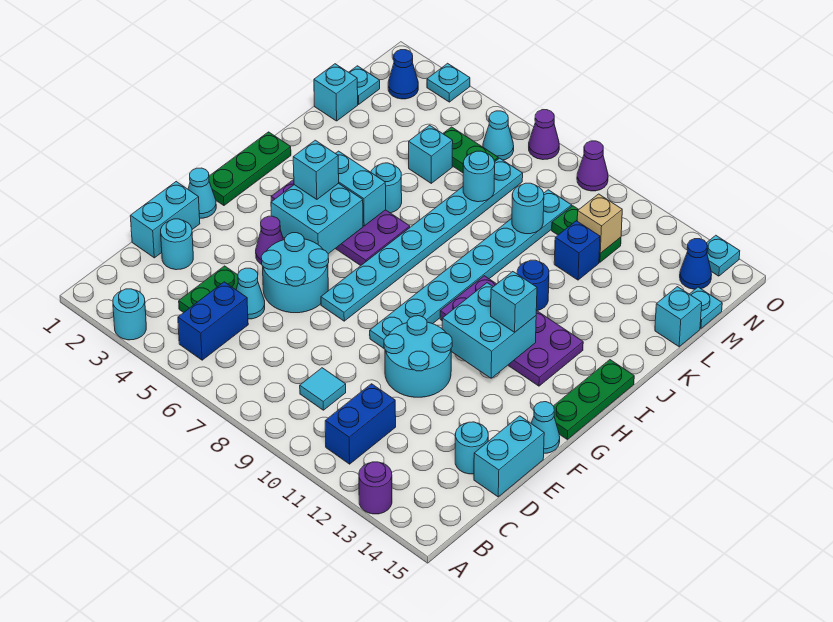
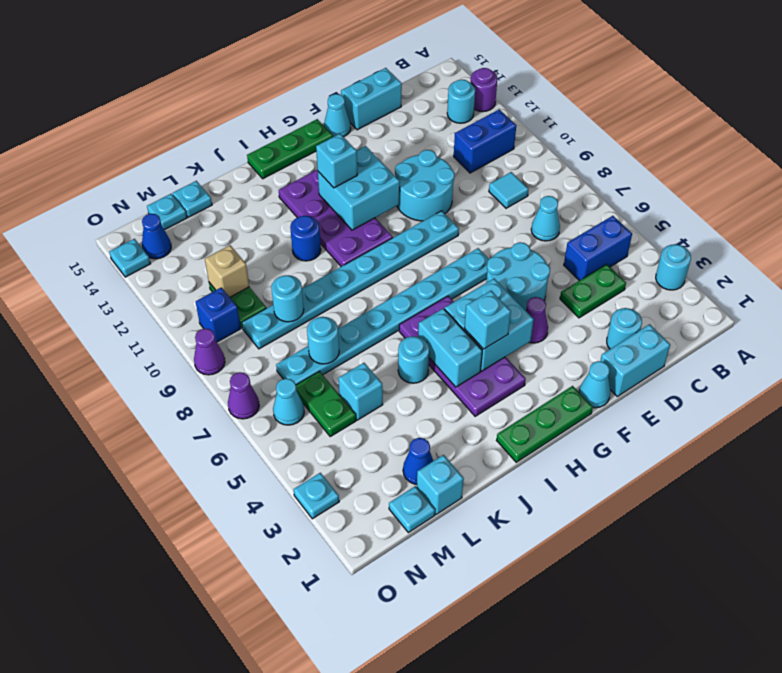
cyan cone D5 level 1 -> cyan cone C7 level 1
cyan round brick D14 level 1 -> cyan round brick B13 level 1
blue brick L11 level 1 -> blue brick N10 level 1
cyan brick L15 level 1 -> cyan plate L15 level 1
blue cone N2 level 1 -> blue cone L2 level 1

